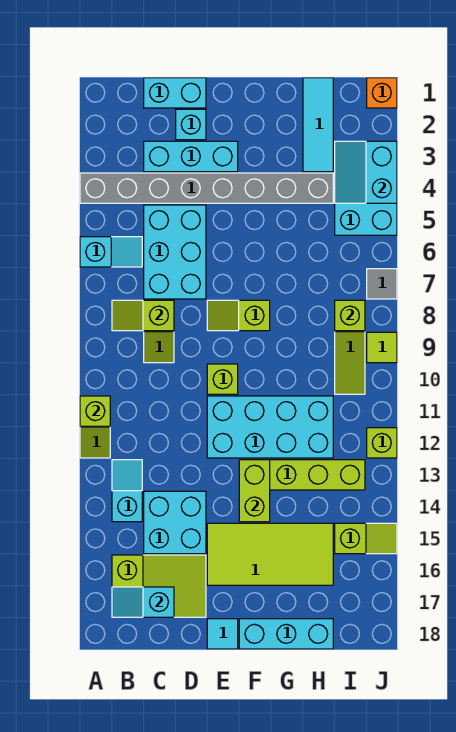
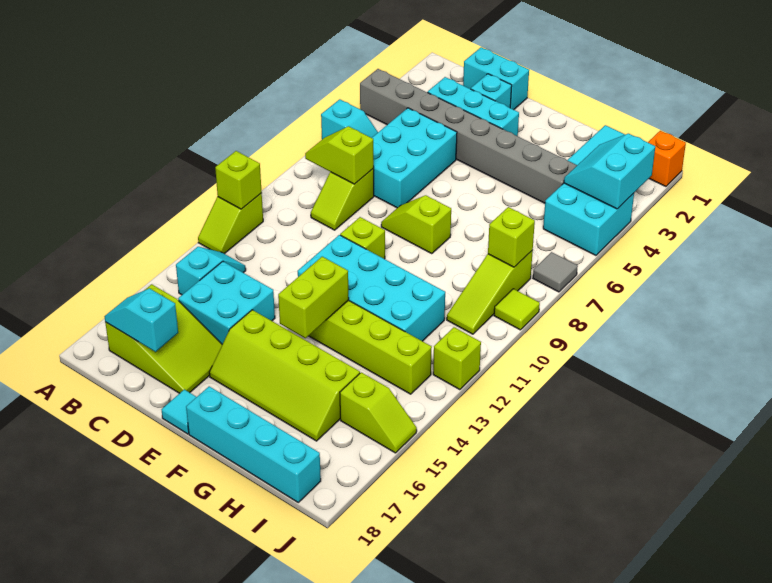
lime tile E15:H16 level 1 -> lime slope E15:H16 level 1 top 15
cyan brick F18:H18 level 1 -> cyan brick F18:I18 level 1

